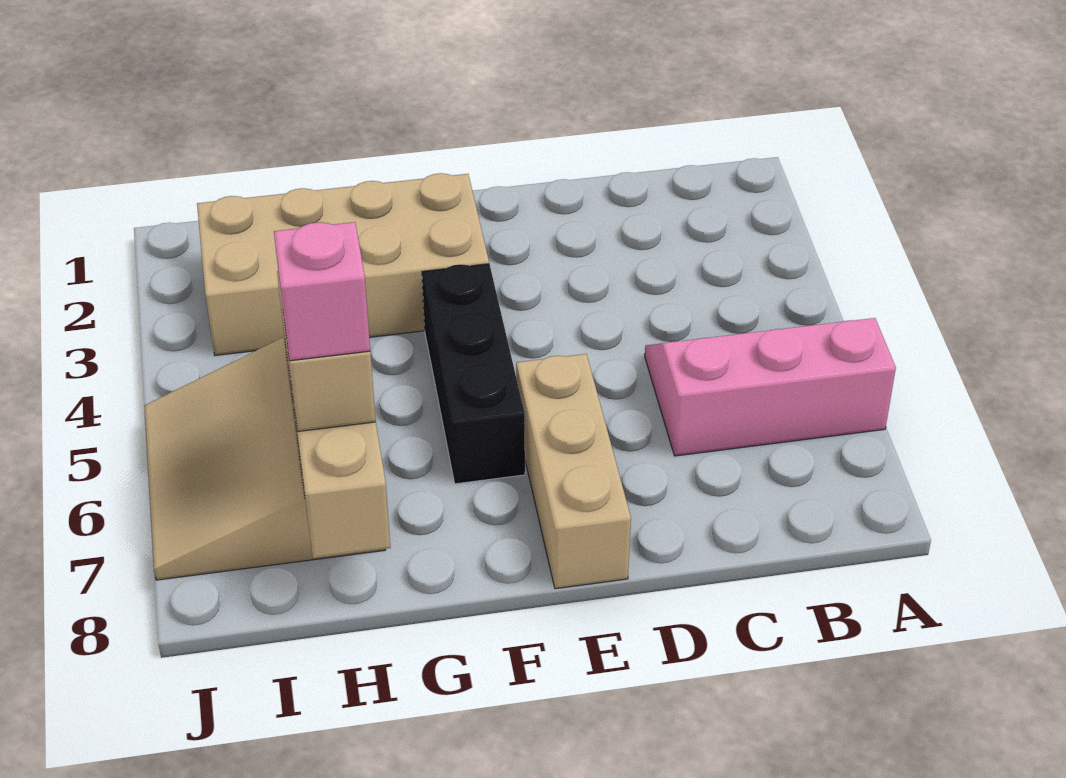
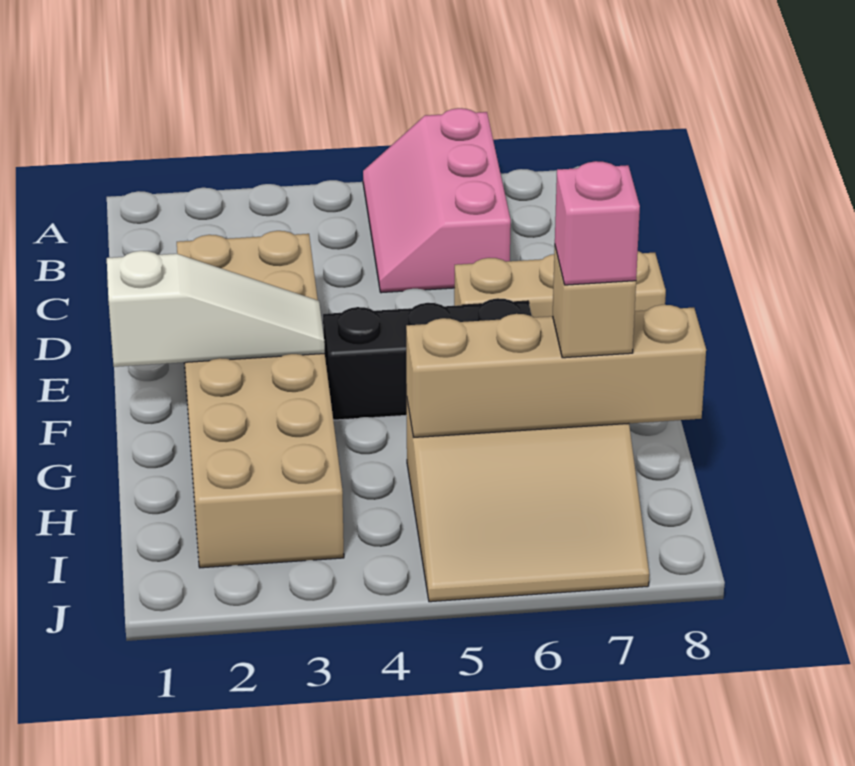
none -> white slope F1:F3 level 2 top 1
tan brick F2:I3 level 1 -> tan brick D2:I3 level 1

